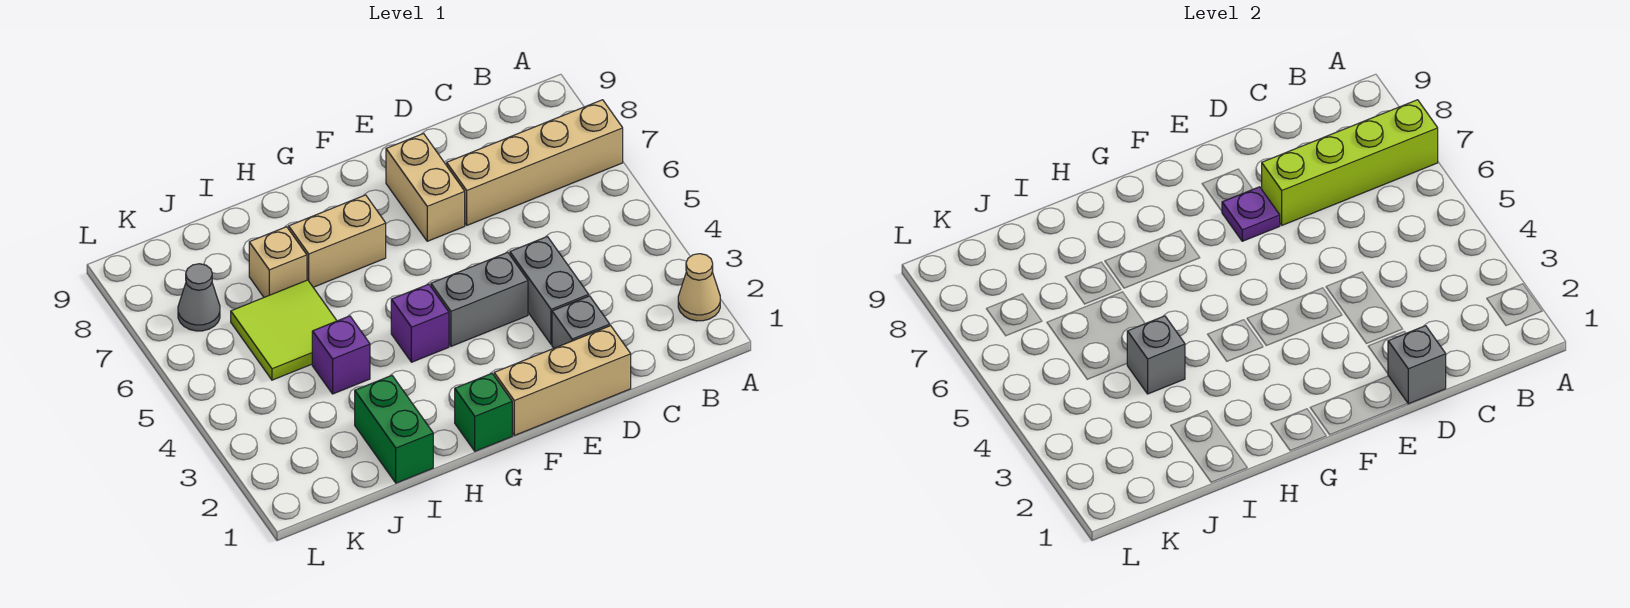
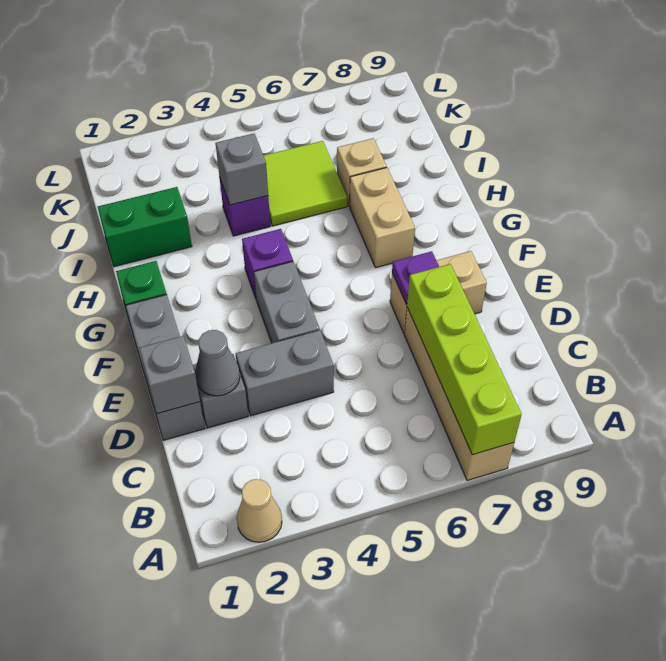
tan brick D1:F1 level 1 -> grey brick D1:F1 level 1
grey cone K7 level 1 -> grey cone D2 level 2

